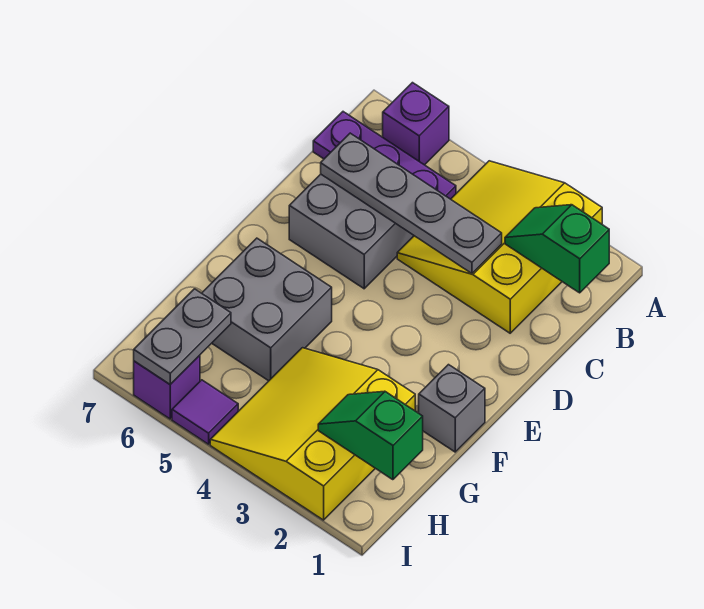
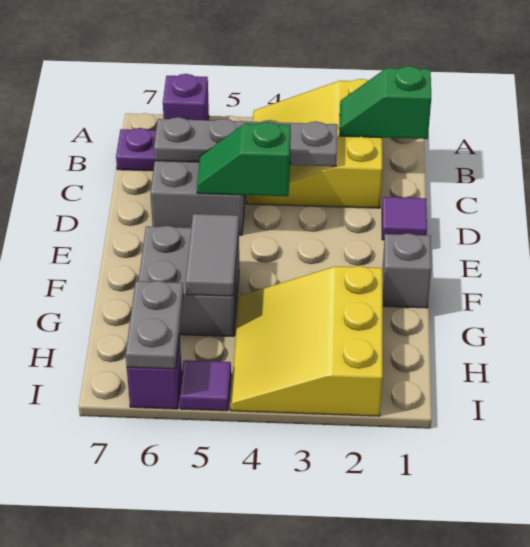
none -> purple tile D1 level 1
none -> grey tile F5:G5 level 2
green slope H1:H2 level 2 top 1 -> green slope D4:D5 level 2 top 4

